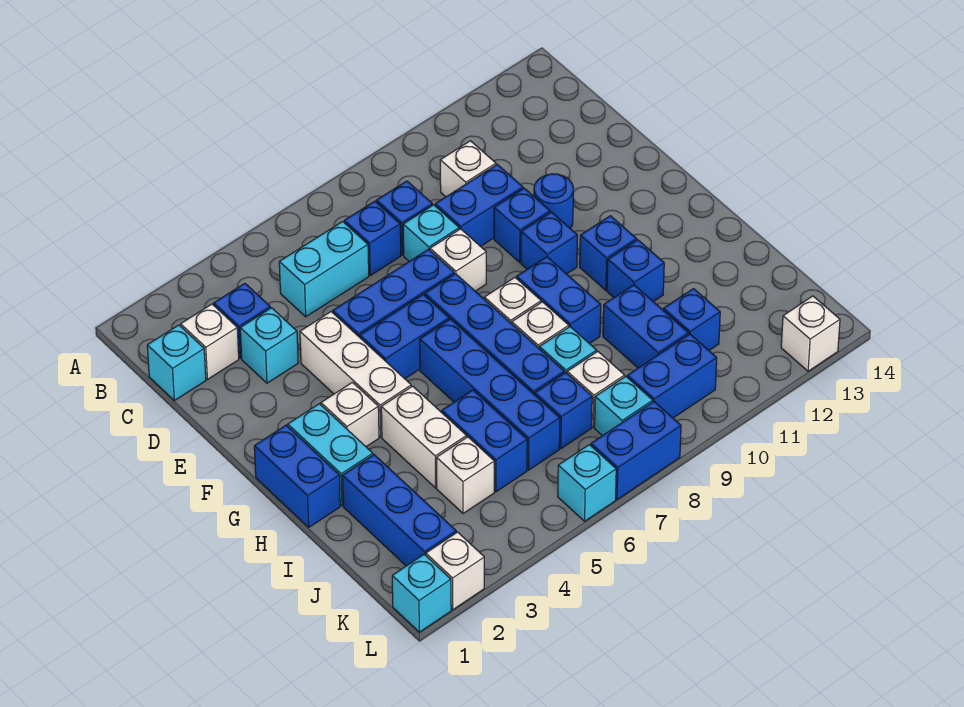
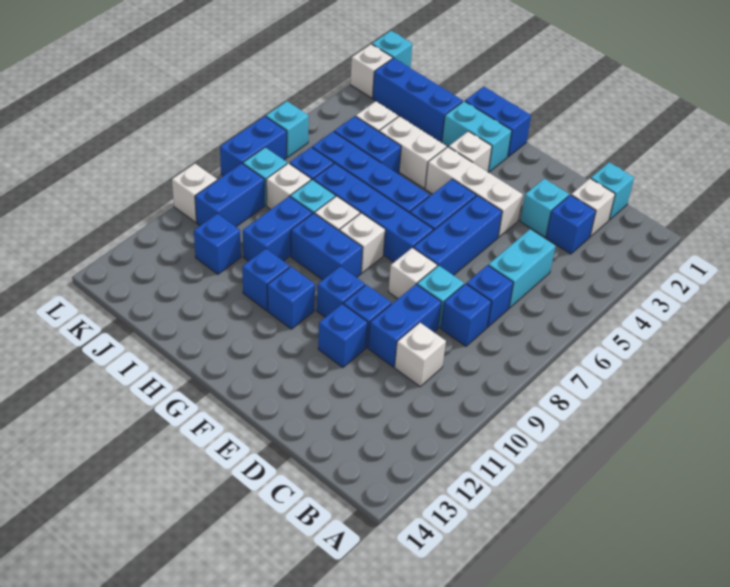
blue round brick E11 level 1 -> blue brick E11 level 1
blue brick I10:J10 level 1 -> blue brick I9:I10 level 1
white brick L13 level 1 -> white brick L10 level 1

